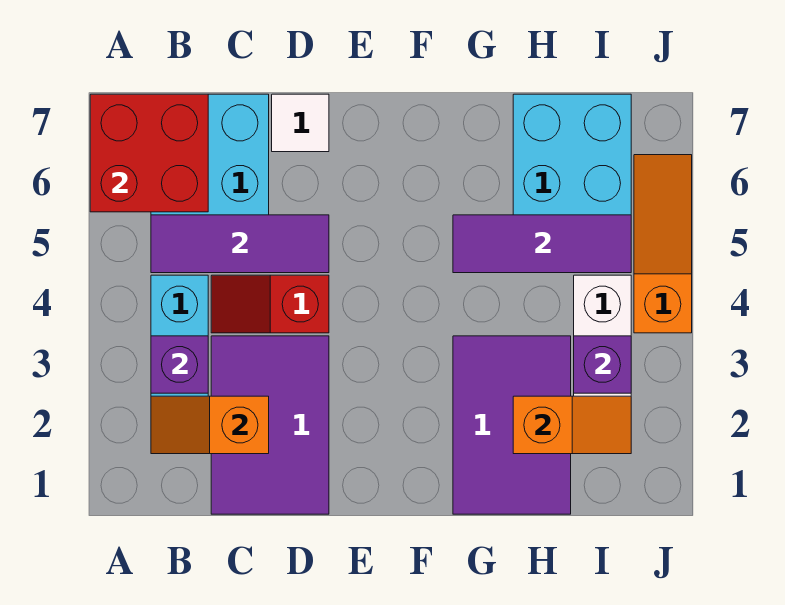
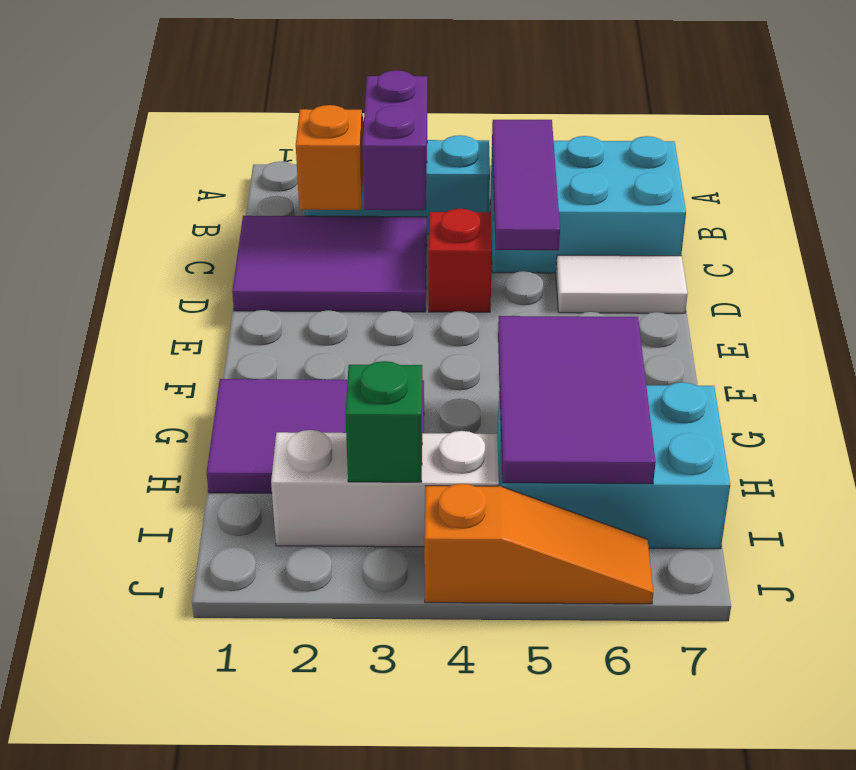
red brick A6:B7 level 2 -> none
purple brick B3 level 2 -> purple brick B3:C3 level 2
white tile D7 level 1 -> white tile D6:D7 level 1
purple tile G5:I5 level 2 -> purple tile G5:I6 level 2
orange slope H2:I2 level 2 top H -> none
purple brick I3 level 2 -> green brick I3 level 2

